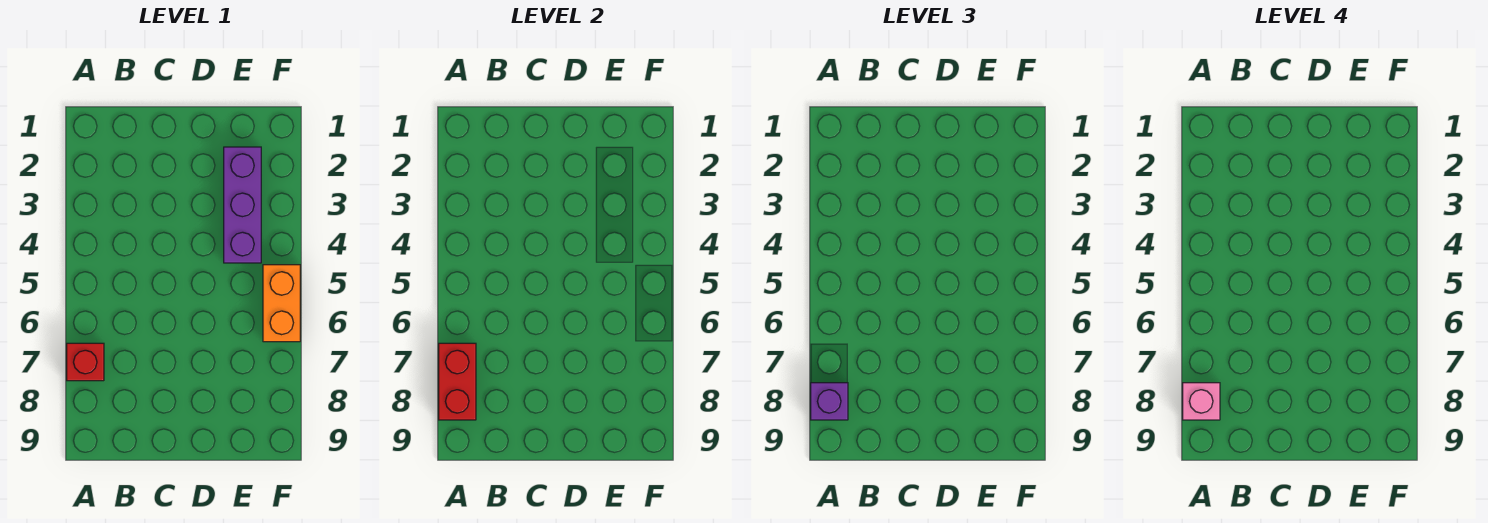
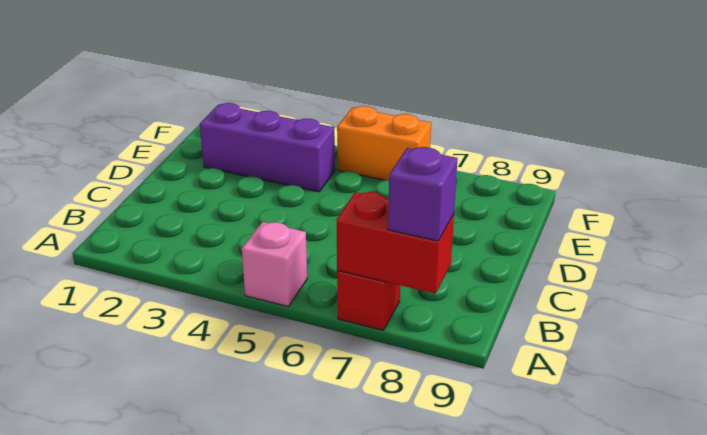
pink brick A8 level 4 -> pink brick A5 level 1

